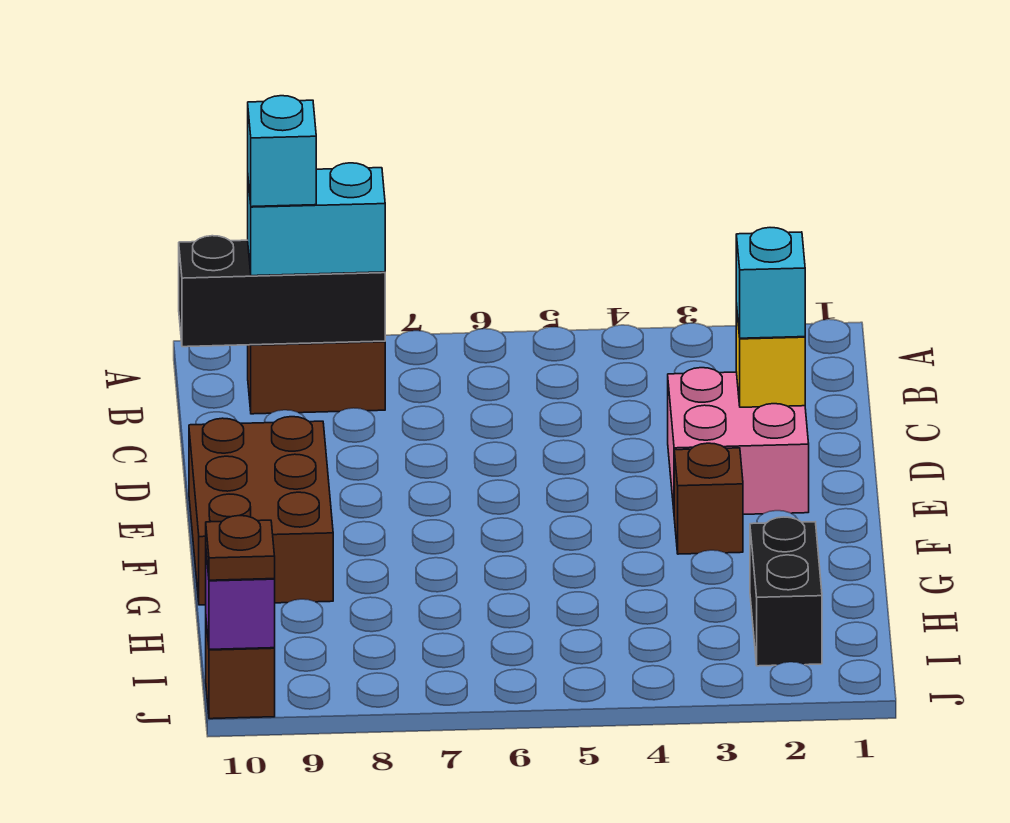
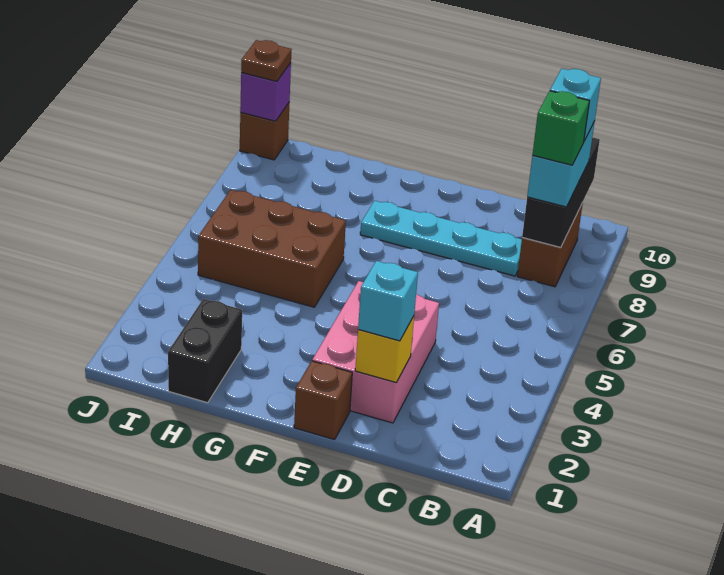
none -> green brick B8 level 4
none -> cyan plate C8:F8 level 1
pink brick D2:E3 level 1 -> pink brick D2:E4 level 1
brown brick E9:G10 level 1 -> brown brick G5:I6 level 1
brown brick F3 level 1 -> brown brick E1 level 1
black brick H2:I2 level 1 -> black brick H1:H2 level 1

